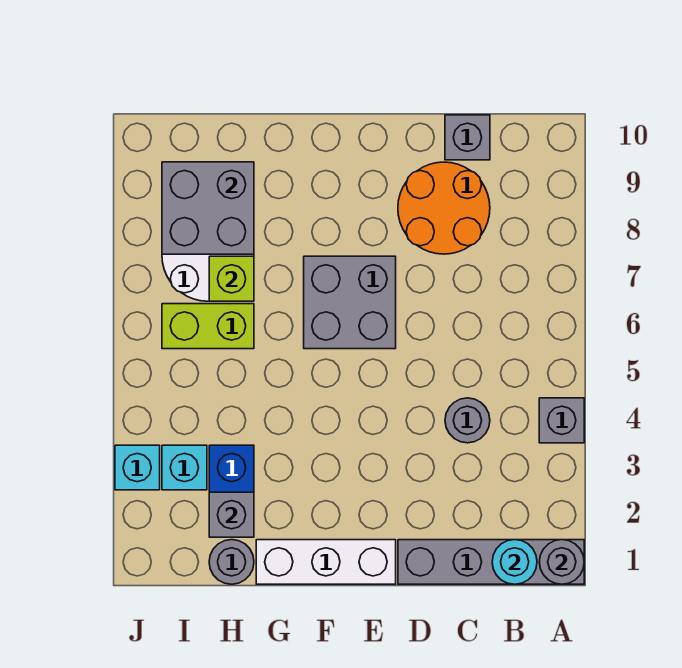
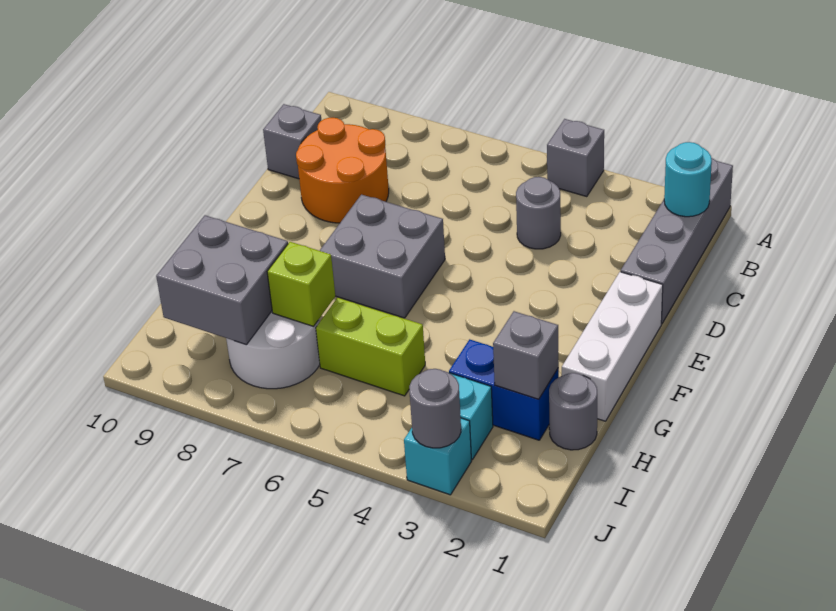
grey round brick A1 level 2 -> grey round brick J3 level 2
lime brick H6:I6 level 1 -> lime brick H5:H6 level 1

